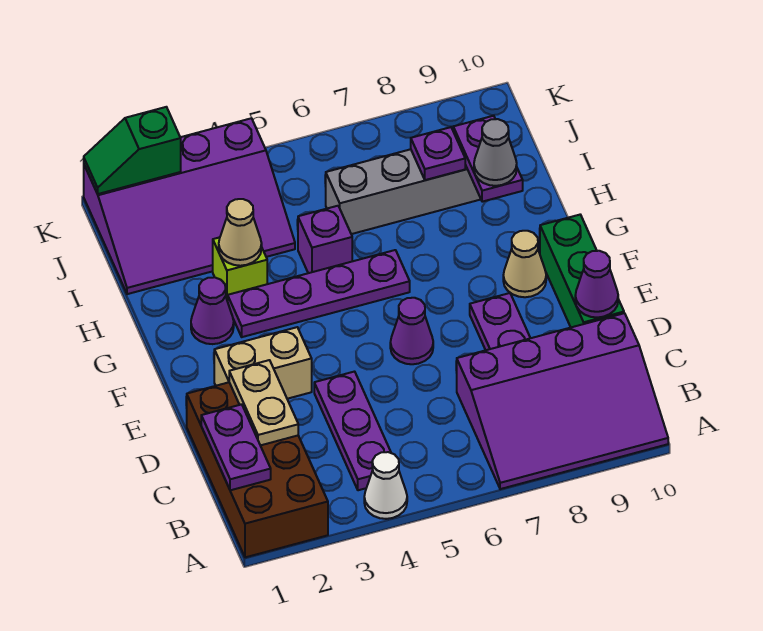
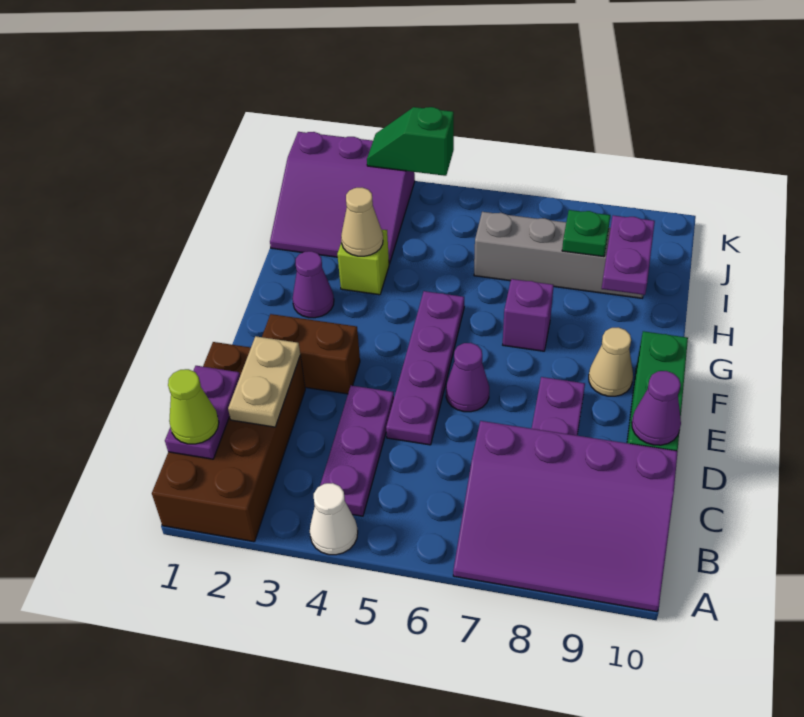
none -> lime cone B1 level 3
tan brick E2:E3 level 1 -> brown brick E2:E3 level 1
purple plate G3:G6 level 1 -> purple plate D5:G5 level 1
purple brick H5 level 1 -> purple brick G7 level 1
grey cone H9 level 3 -> none
purple slope I1:K4 level 1 top K -> purple slope I1:K3 level 1 top K
purple plate I8 level 2 -> green plate I8 level 2
green slope K1:K2 level 2 top 2 -> green slope K3:K4 level 2 top 4

